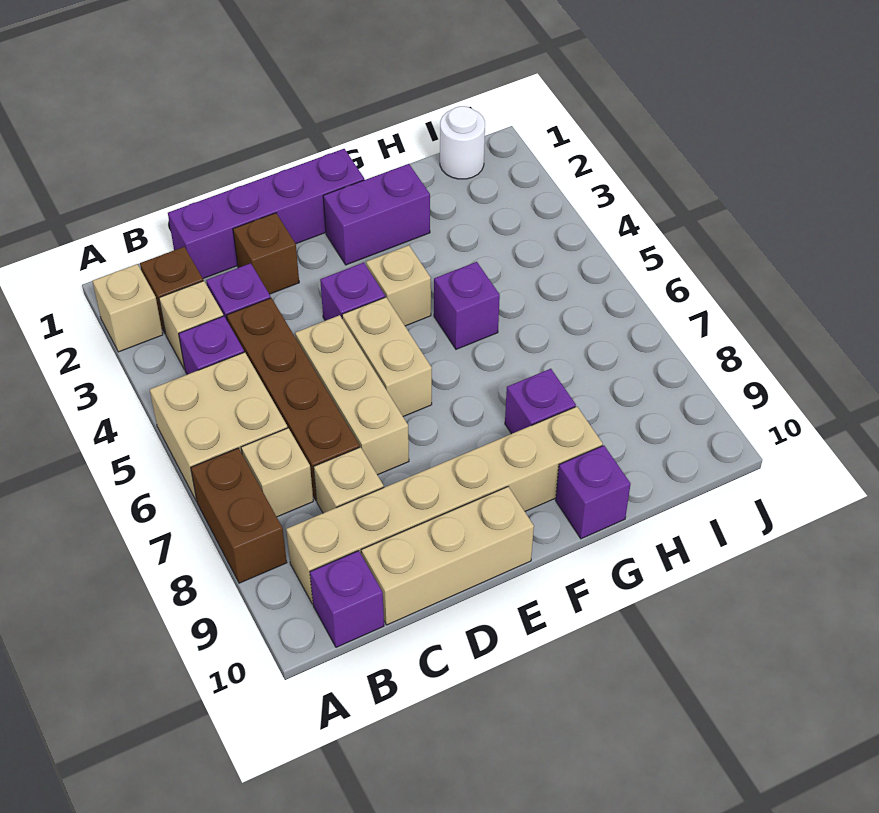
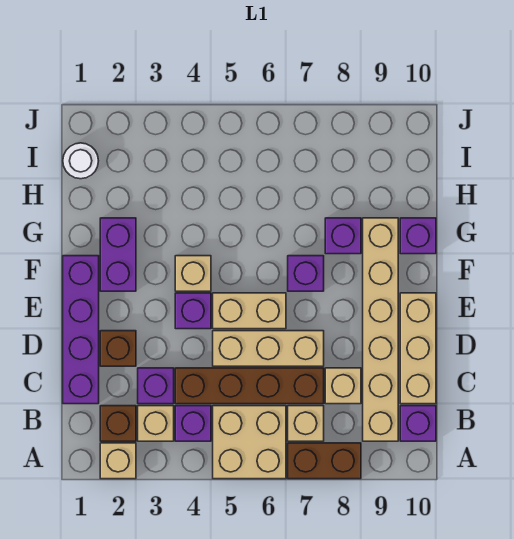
purple brick G5 level 1 -> purple brick F7 level 1

